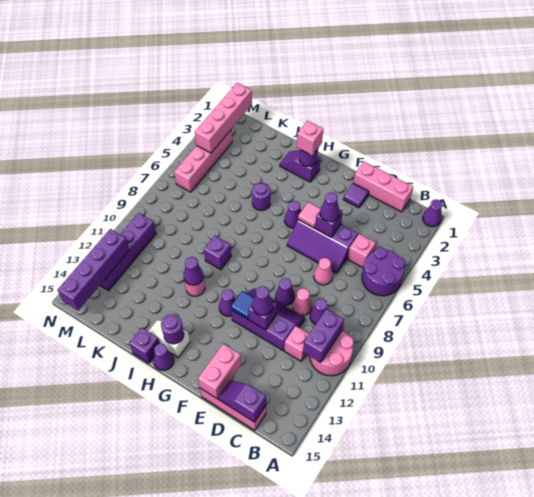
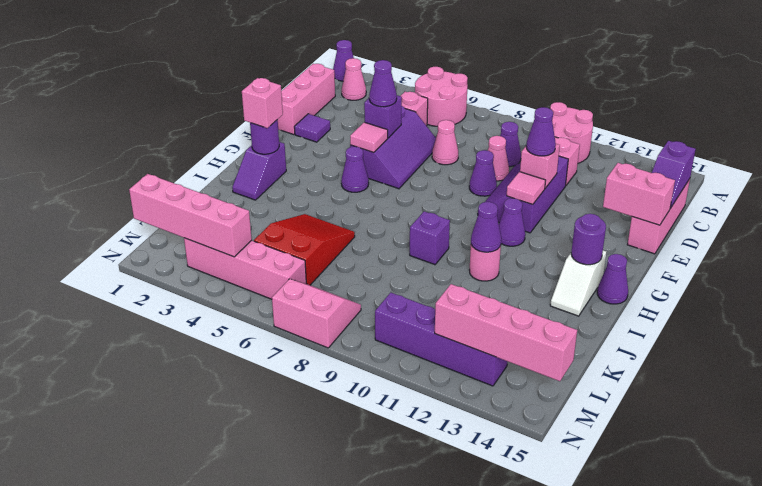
purple round brick A5:B6 level 1 -> pink round brick A5:B6 level 1
none -> pink cone B2 level 1
purple brick B10:B11 level 2 -> none
purple brick E11 level 2 -> pink brick E11 level 2
blue tile F11 level 2 -> pink tile F11 level 2
purple round brick I5 level 1 -> none
purple brick I15 level 1 -> none
none -> red slope J5:L6 level 1 top L
none -> pink slope M7:N8 level 1 top N
purple brick M12:M15 level 2 -> pink brick M12:M15 level 2

